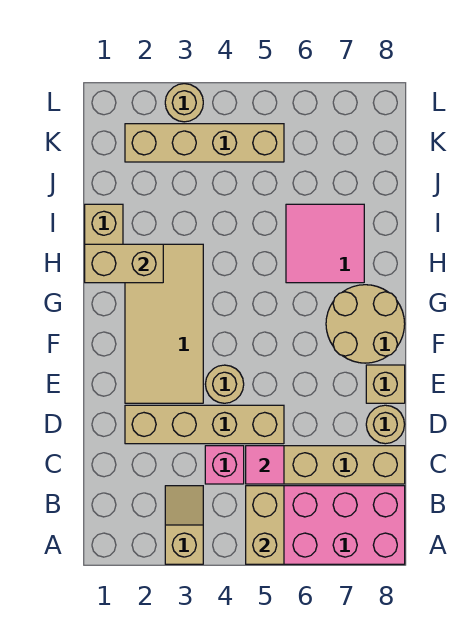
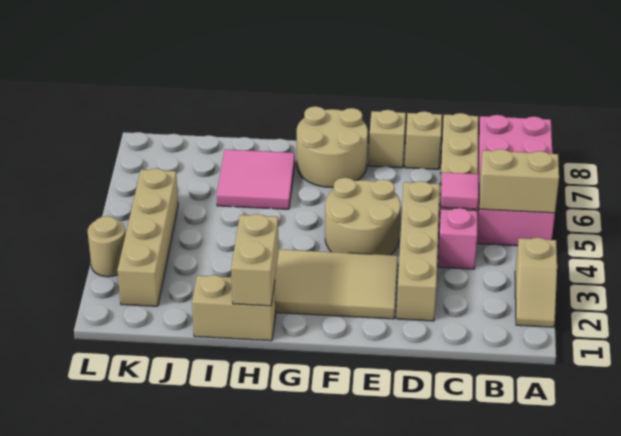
tan slope A3:B3 level 1 top A -> tan slope A2:A3 level 1 top 3
tan round brick D8 level 1 -> tan brick D8 level 1
tan round brick E4 level 1 -> tan round brick E4:F5 level 1

